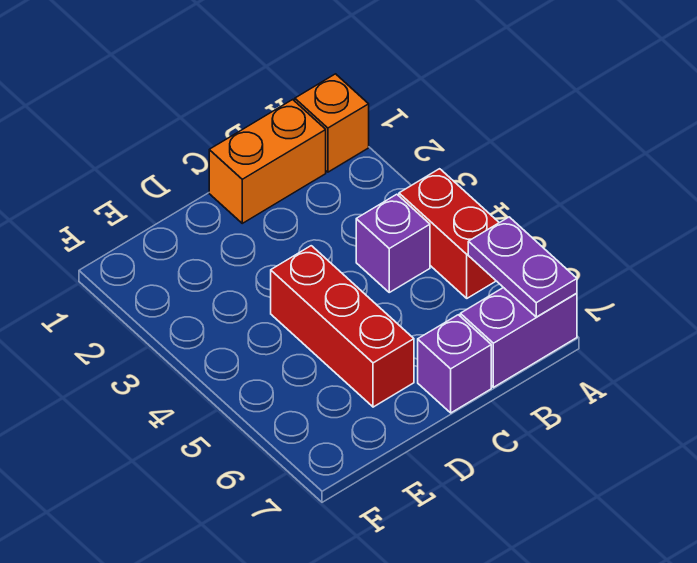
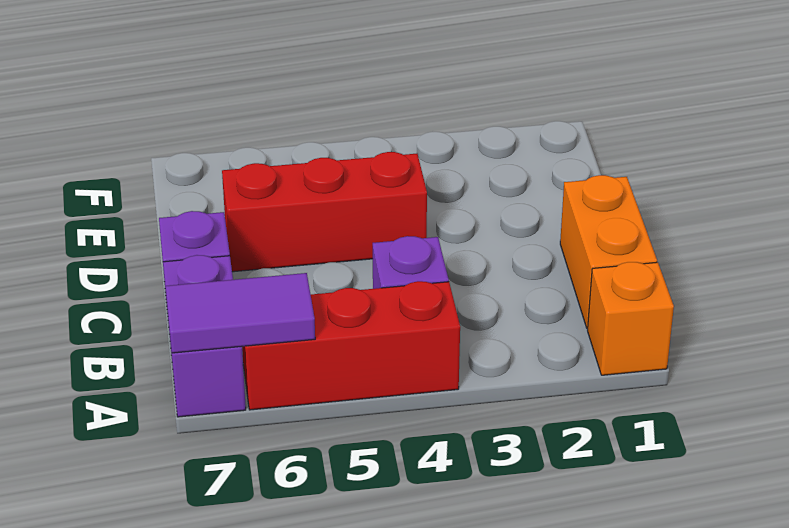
red brick A4:A5 level 1 -> red brick A4:A6 level 1
purple plate A6:A7 level 2 -> purple tile A6:A7 level 2

